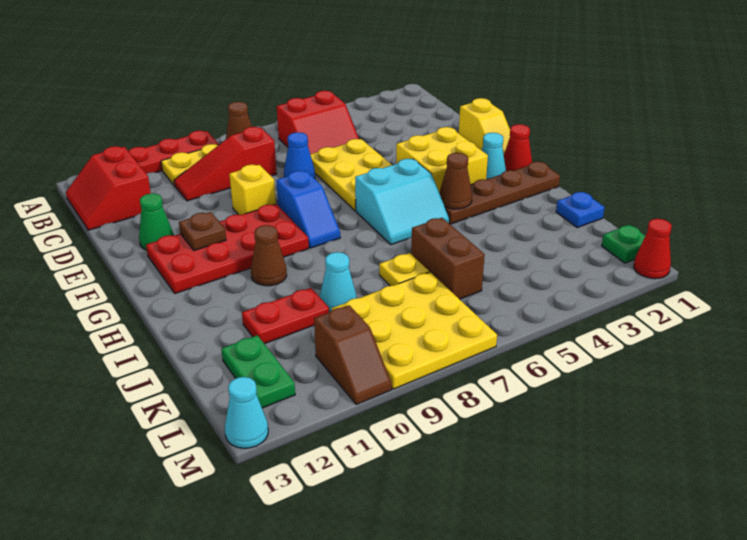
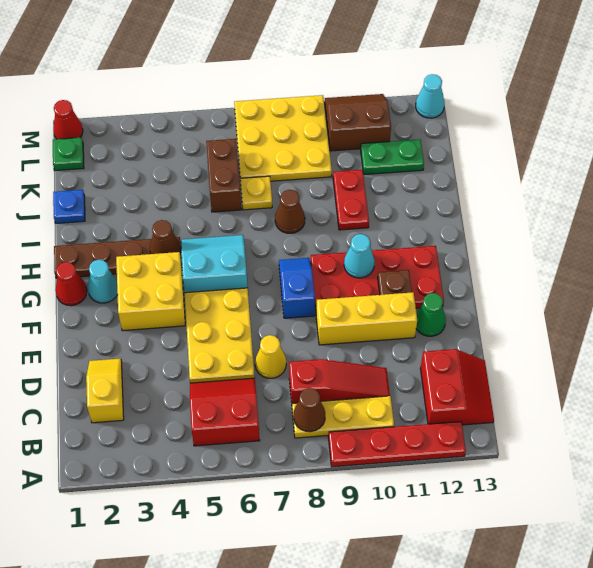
blue cone D7 level 1 -> yellow cone D7 level 1
yellow slope E1:F1 level 1 top E -> yellow slope C2:D2 level 1 top C
yellow brick E9 level 1 -> yellow brick E9:E11 level 1
brown cone H10 level 1 -> brown cone I8 level 1
cyan cone J9 level 1 -> cyan cone G10 level 2
red plate J10:J11 level 1 -> red plate I10:J10 level 1
green plate K12:L12 level 1 -> green plate K11:K12 level 1
brown slope L10:M10 level 1 top L -> brown slope L10:M11 level 1 top L

